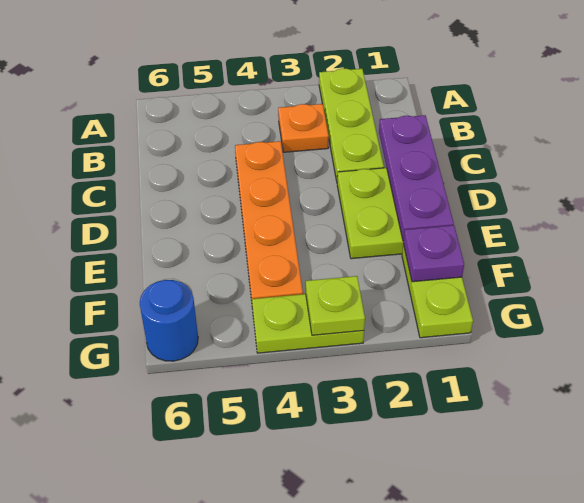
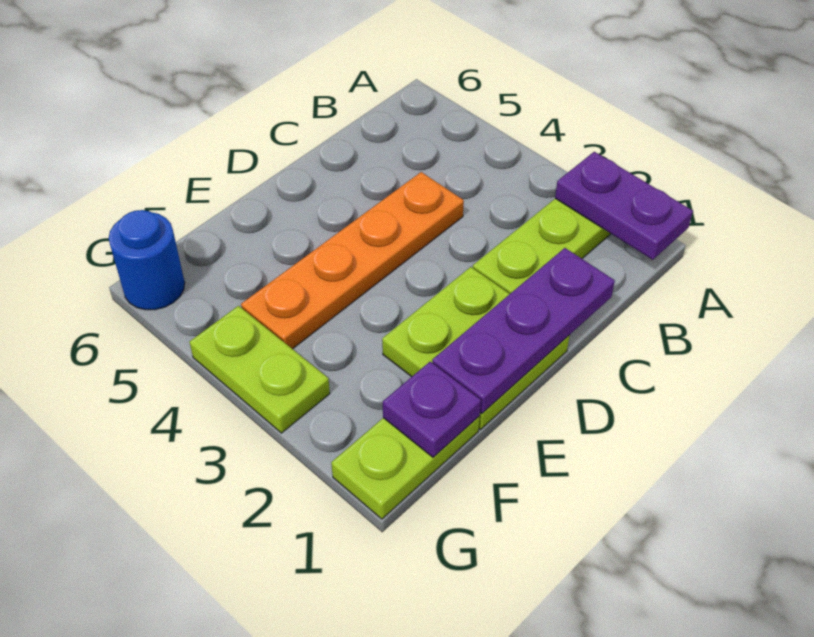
none -> purple plate A1:A2 level 2
orange plate B3 level 1 -> none
lime plate G3 level 2 -> none

